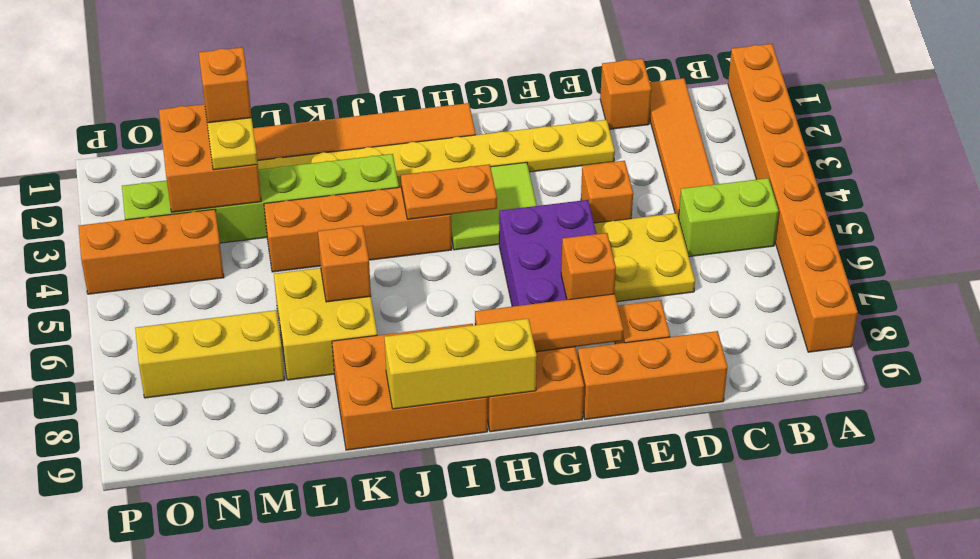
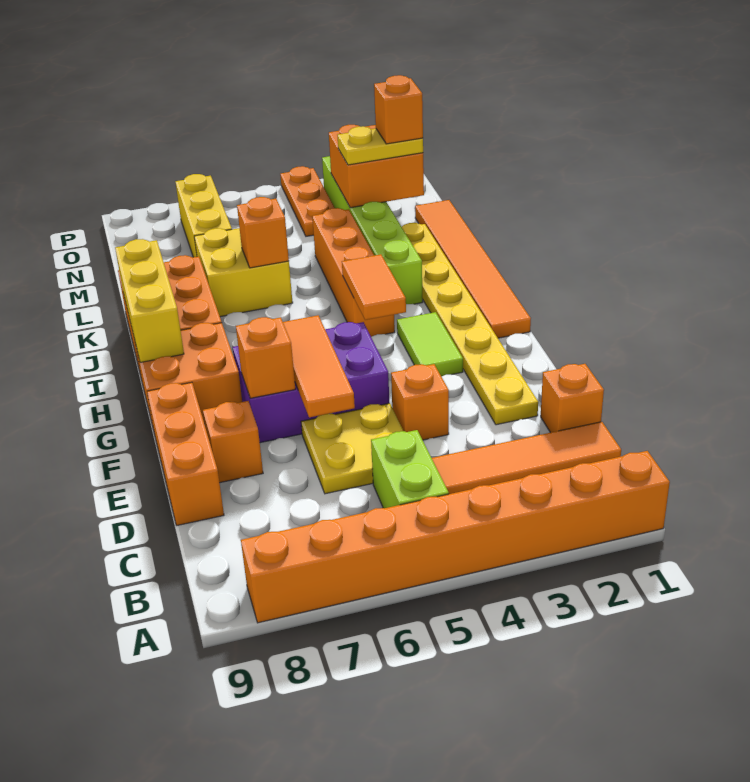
orange tile F8:H8 level 2 -> orange tile E6:G6 level 2
lime tile G3:H4 level 1 -> lime tile G3:H3 level 1
orange plate H4:I4 level 2 -> orange tile H4:I4 level 2
orange brick N4:P4 level 1 -> orange plate N4:P4 level 1

